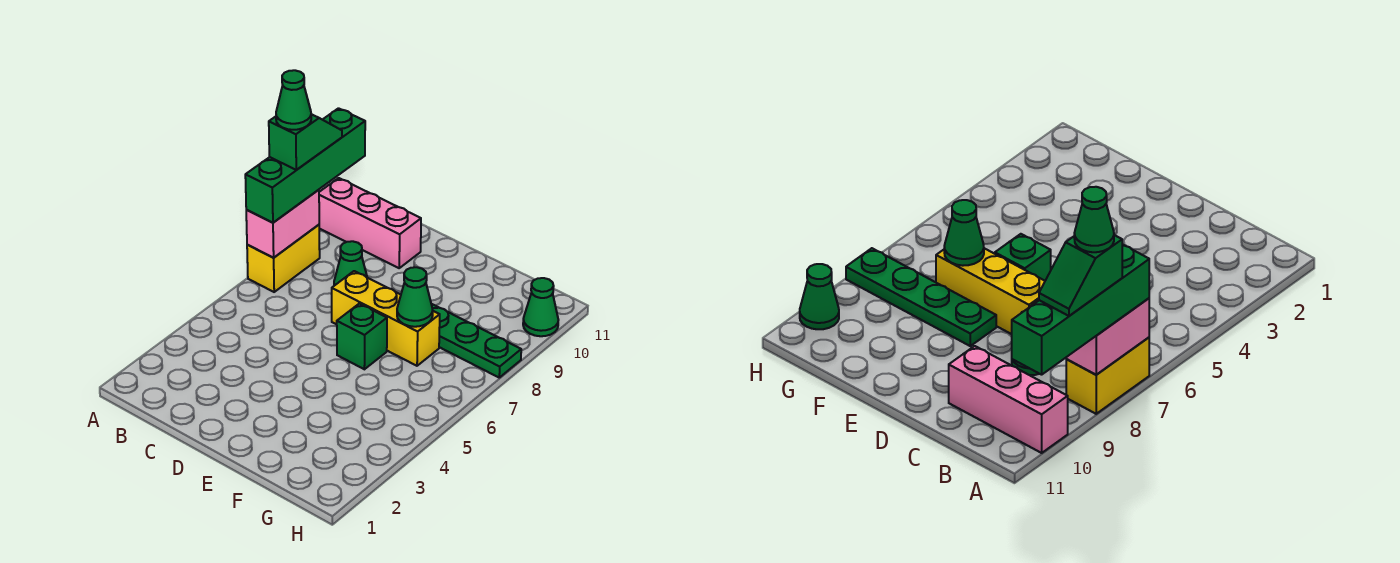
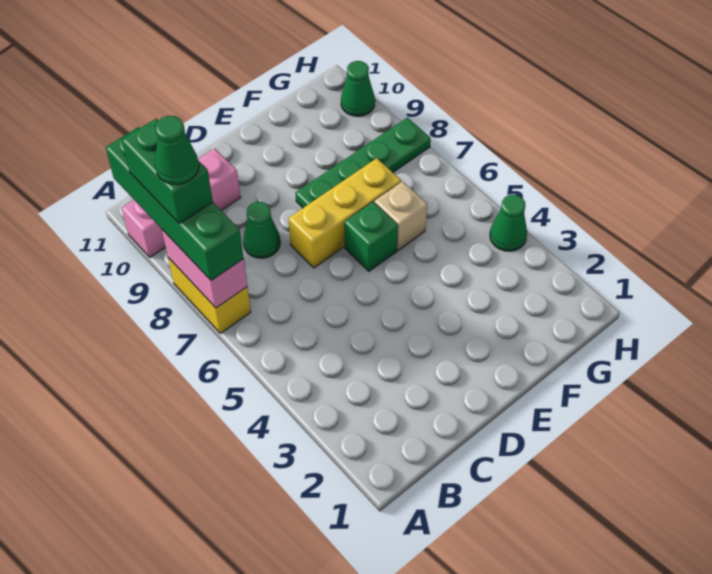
green slope A8:A9 level 4 top 8 -> green brick A8:A9 level 4
none -> tan brick F6 level 1
green cone F7 level 2 -> green cone H4 level 1

